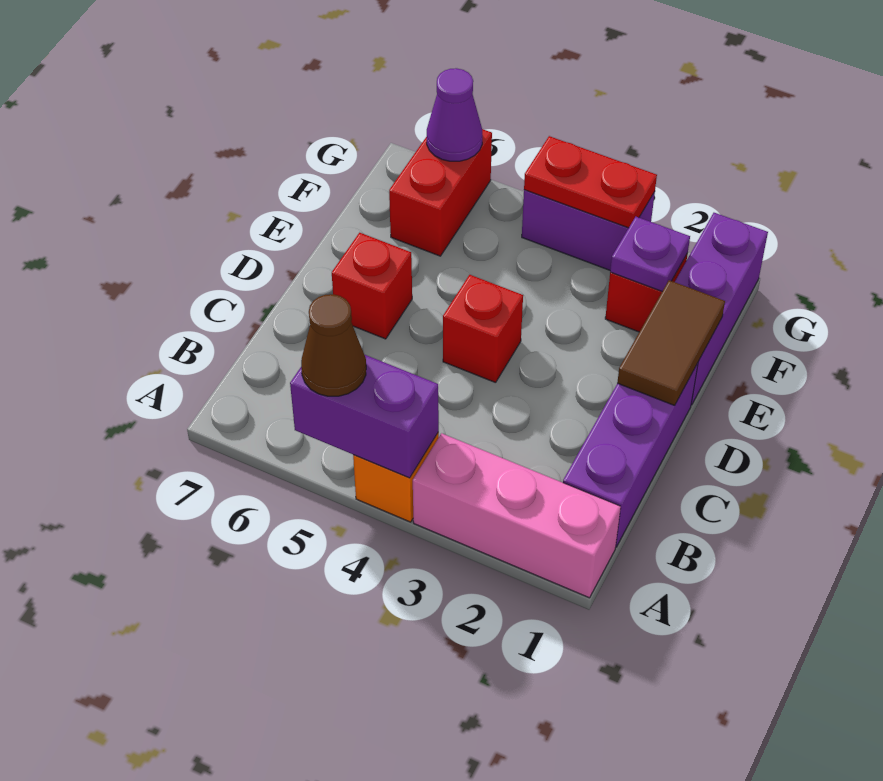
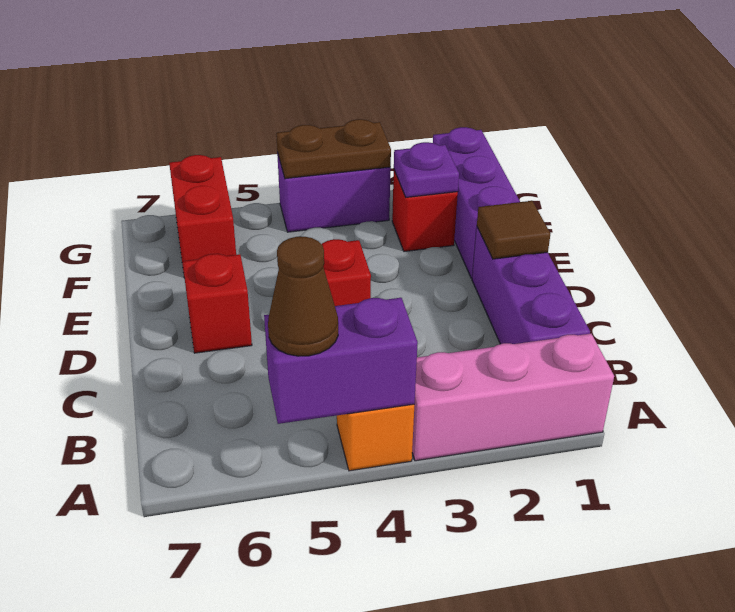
brown tile D1:E1 level 2 -> brown tile D1 level 2
red plate G3:G4 level 2 -> brown plate G3:G4 level 2
purple cone G6 level 2 -> none

